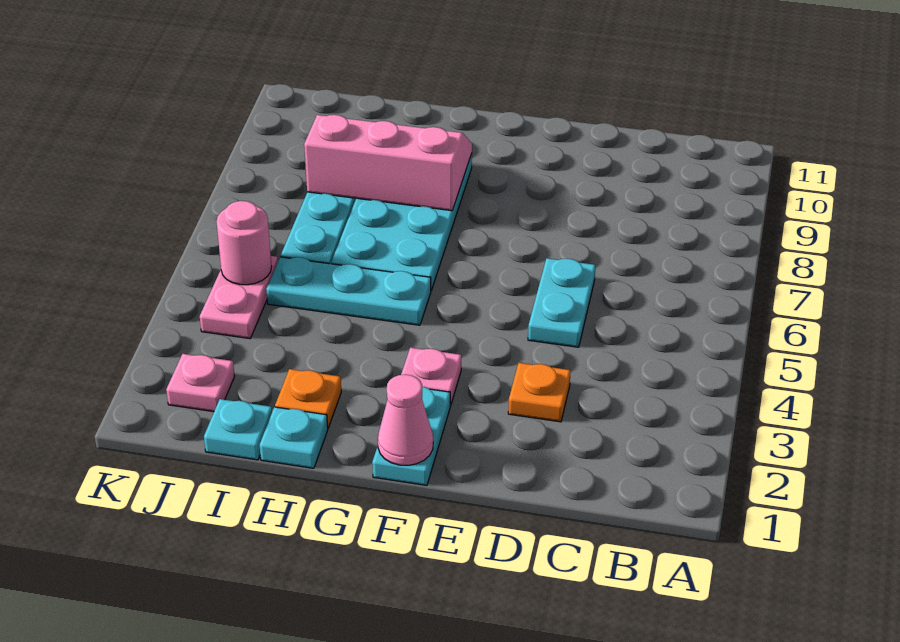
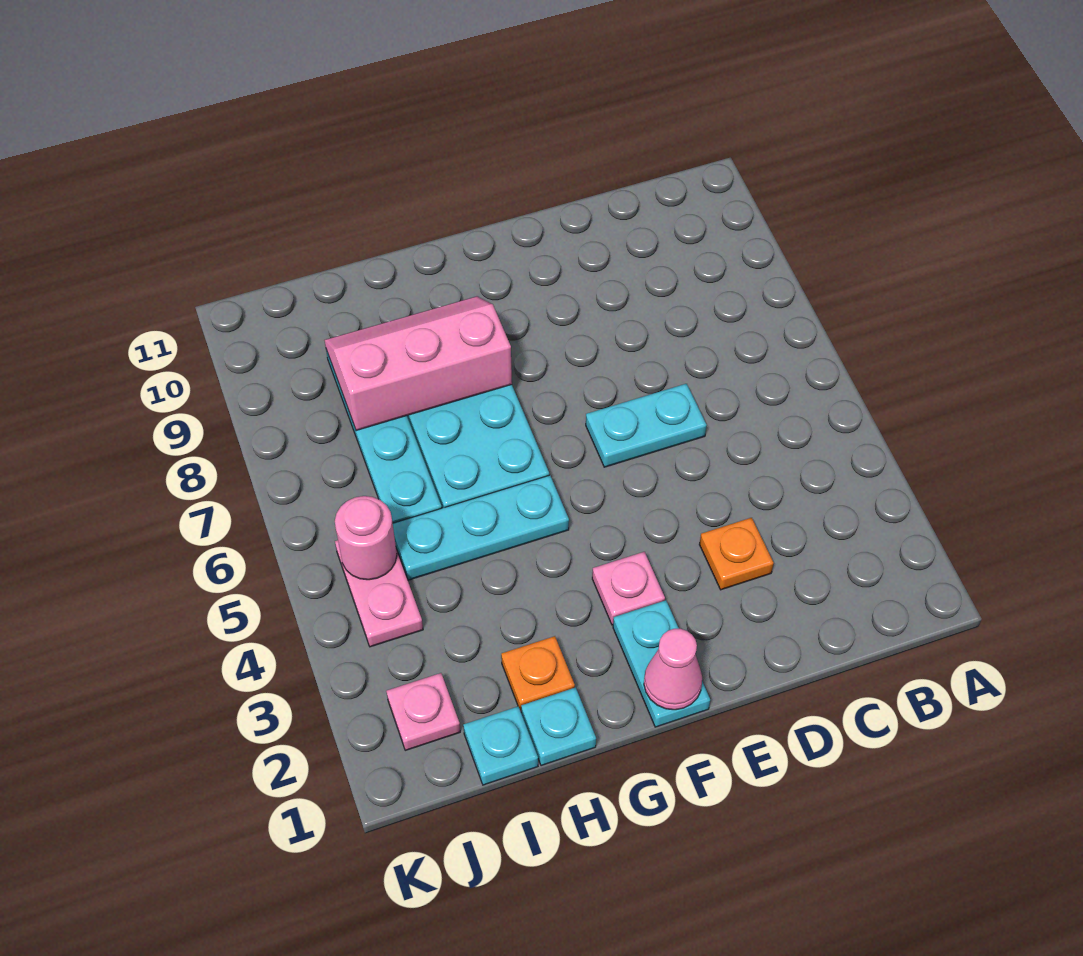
cyan plate D5:D6 level 1 -> cyan plate D6:E6 level 1

